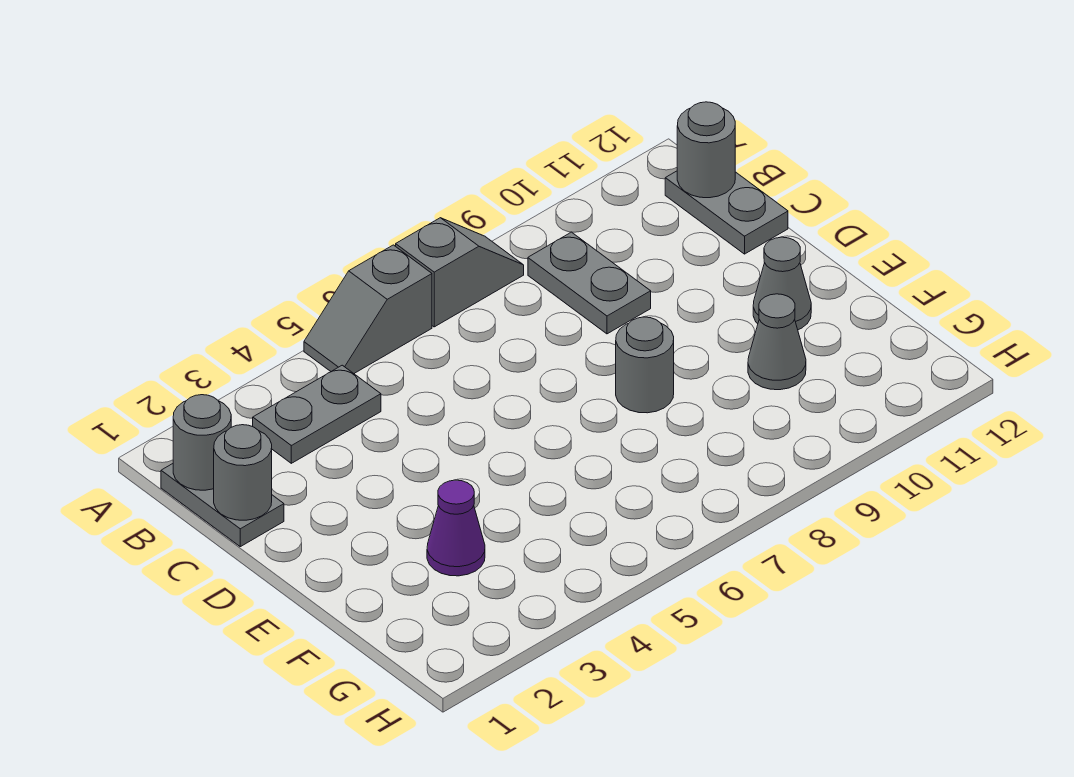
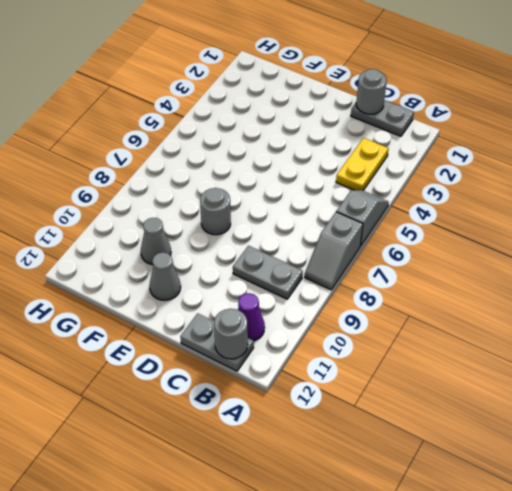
grey round brick B1 level 2 -> none
grey plate B3:B4 level 1 -> yellow plate B3:B4 level 1
purple cone F3 level 1 -> purple cone B11 level 1

